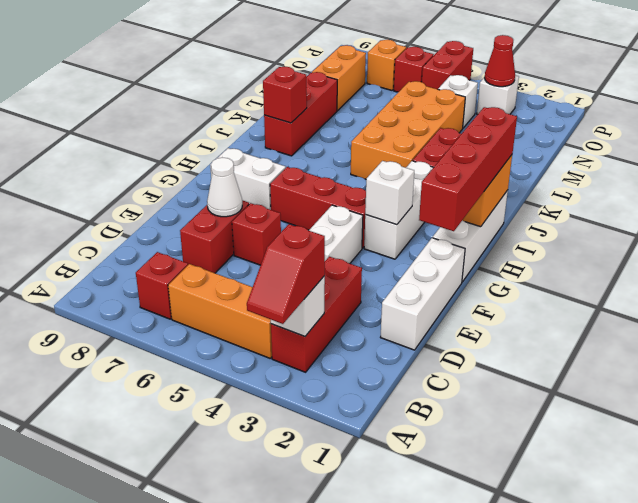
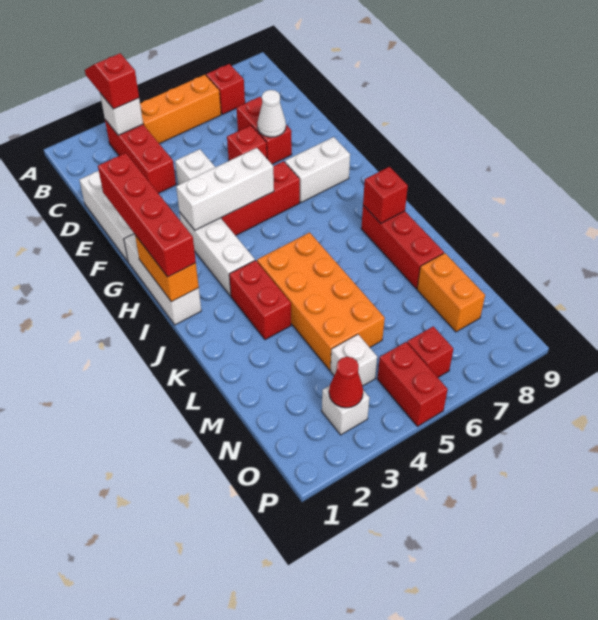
white brick G3 level 2 -> white brick G3:G5 level 2
orange brick O7 level 1 -> none

